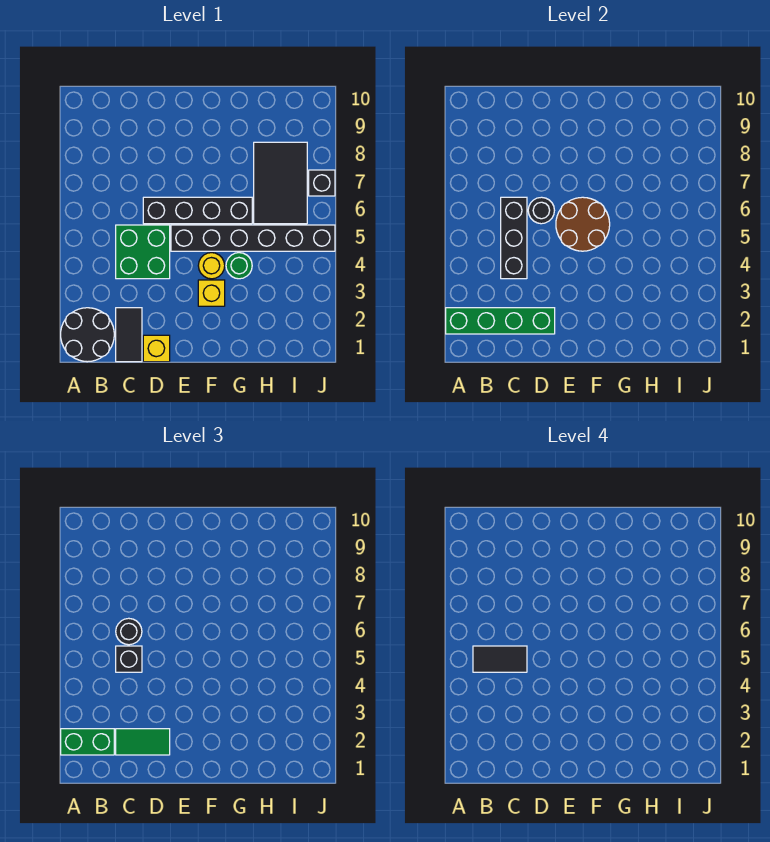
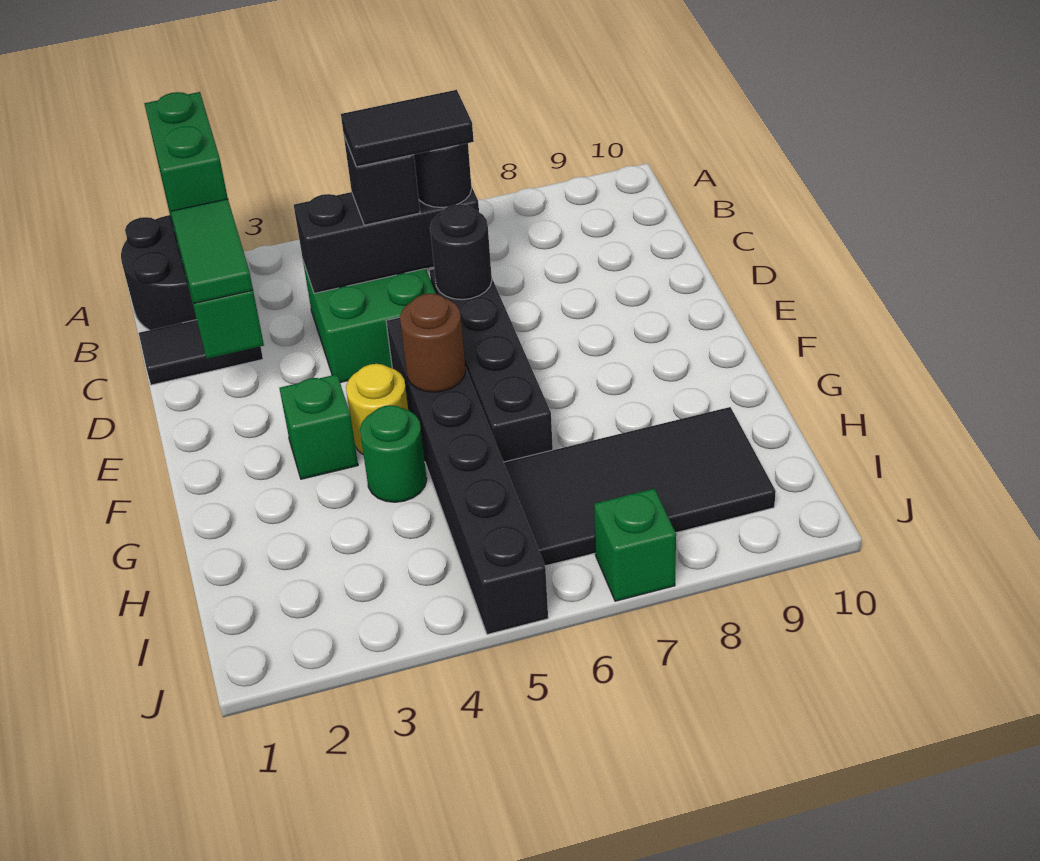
black tile B5:C5 level 4 -> black tile C5:C6 level 4
yellow brick D1 level 1 -> none
brown round brick E5:F6 level 2 -> brown round brick F5 level 2
yellow brick F3 level 1 -> green brick F3 level 1
black tile H6:I8 level 1 -> black tile H6:I9 level 1
black brick J7 level 1 -> green brick J7 level 1

